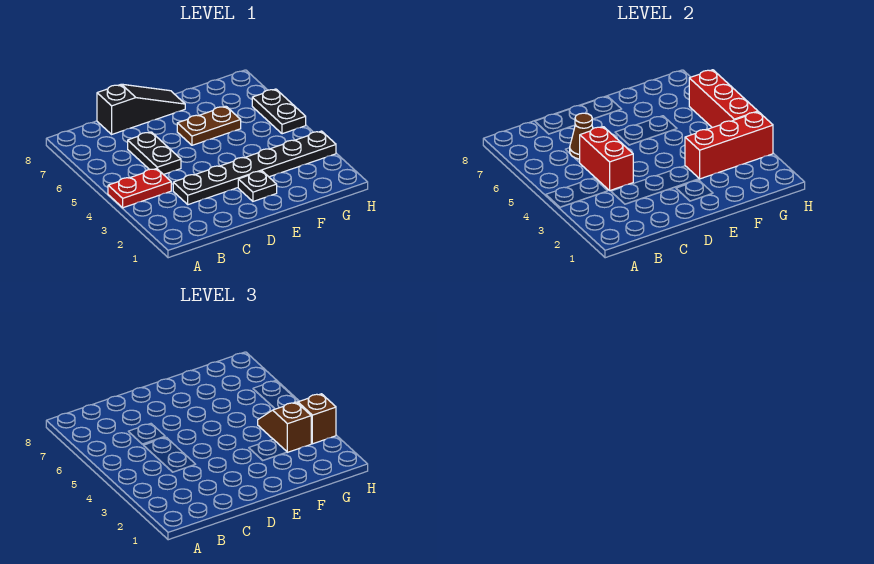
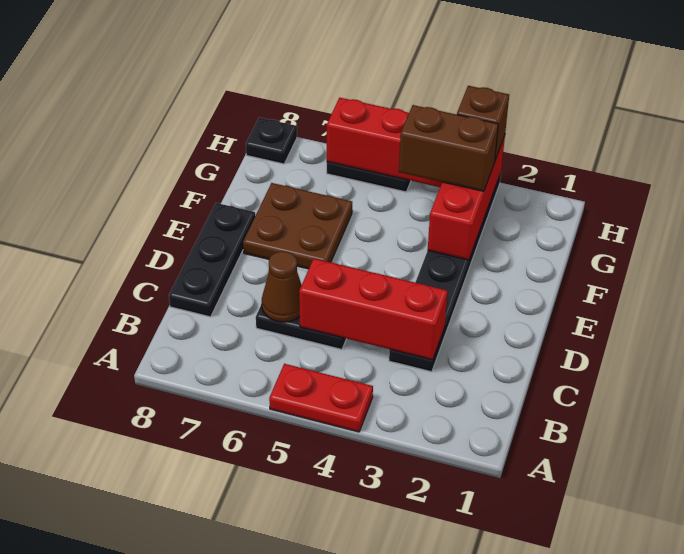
red plate A4:B4 level 1 -> red plate A4:A5 level 1
red brick C4:C5 level 2 -> red brick C3:C5 level 2
black slope C8:E8 level 1 top C -> black plate C8:E8 level 1
black plate E2 level 1 -> black plate H8 level 1
brown plate E6:F6 level 1 -> brown plate E6:F7 level 1
brown slope G3:G4 level 3 top 3 -> brown brick G3:G4 level 3

